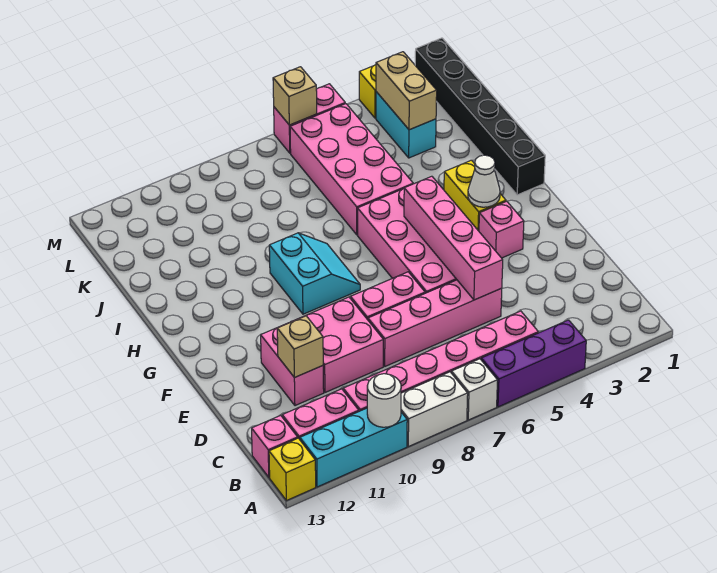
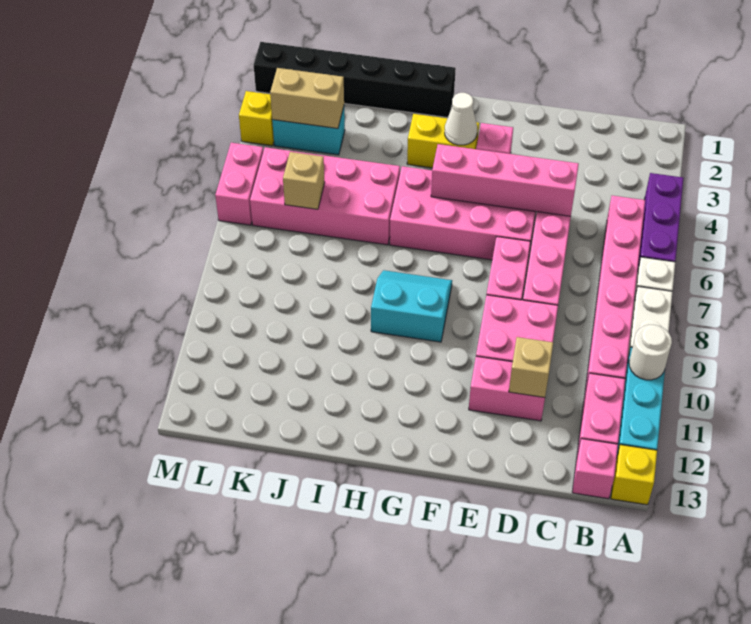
tan brick M6 level 2 -> tan brick K6 level 2

